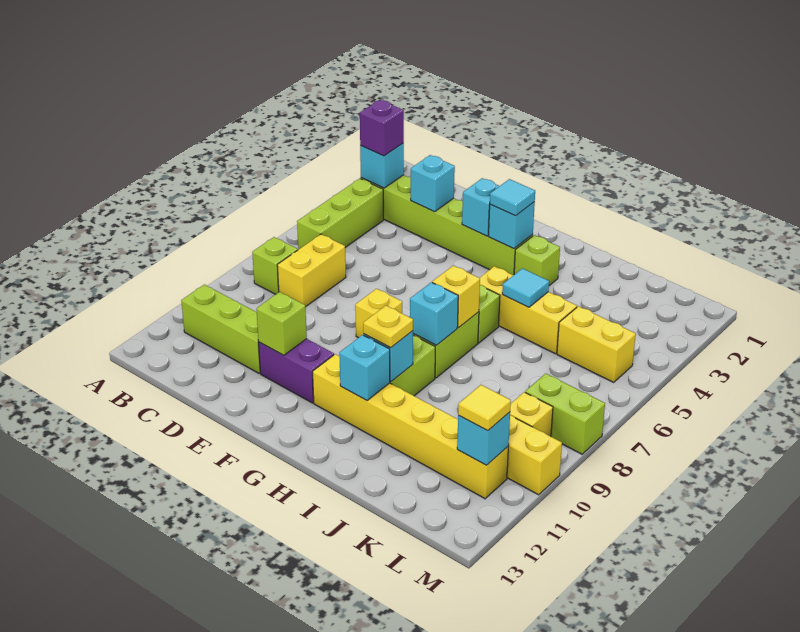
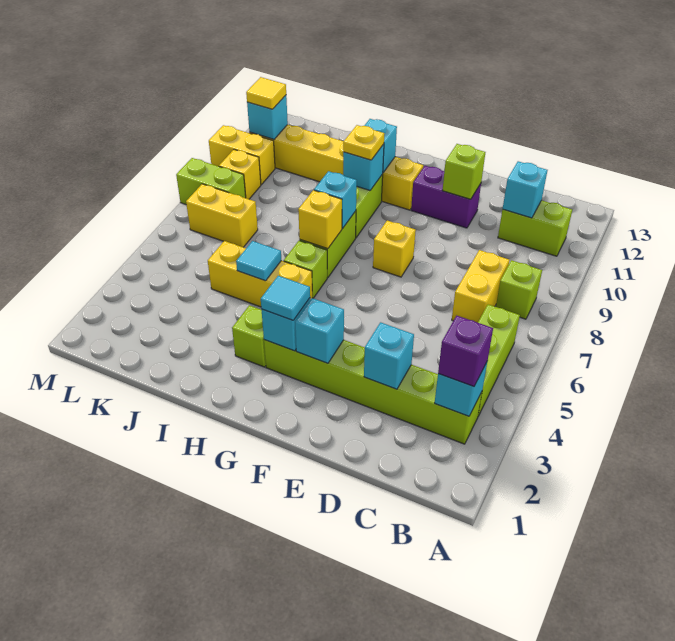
lime brick B11:D11 level 1 -> lime brick B11:C11 level 1
none -> cyan brick C11 level 2
yellow brick K5:L5 level 1 -> yellow brick K7:L7 level 1

